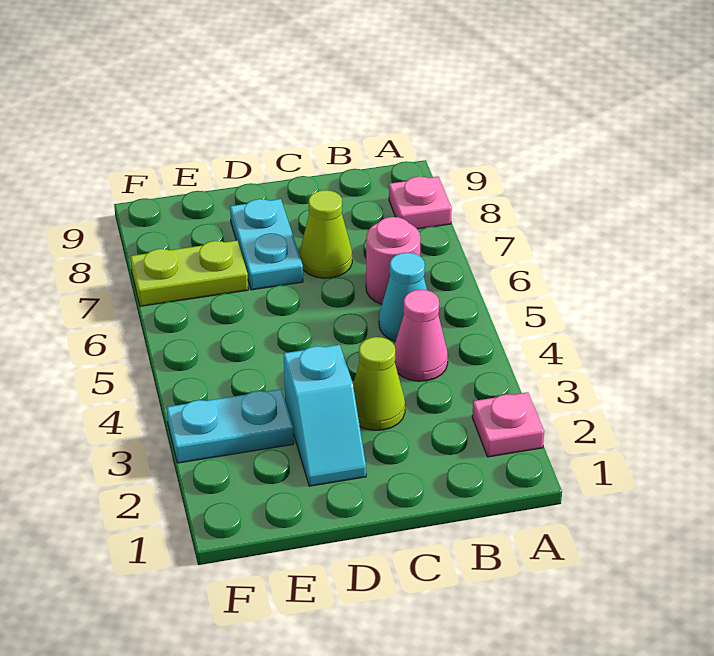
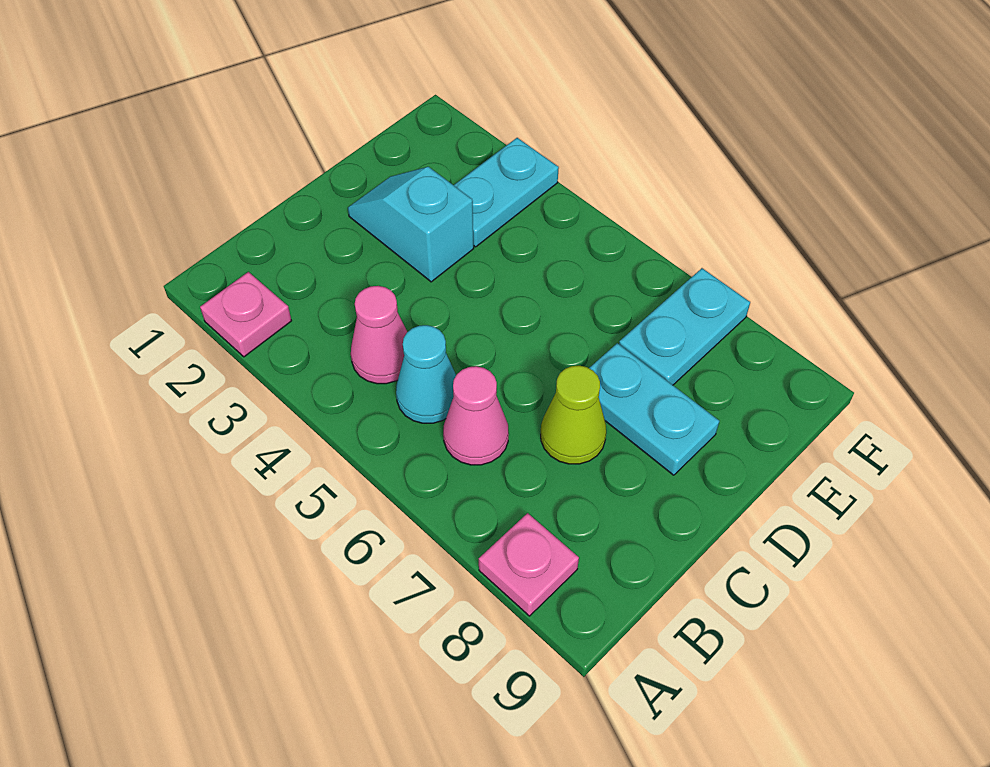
pink round brick B6 level 1 -> pink cone B6 level 1
lime cone C3 level 1 -> none
lime plate E7:F7 level 1 -> cyan plate E7:F7 level 1

